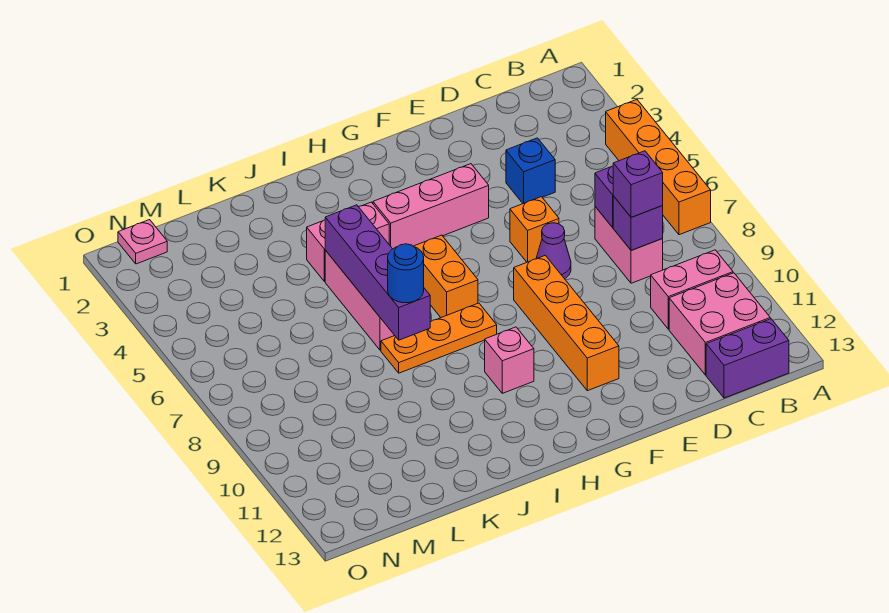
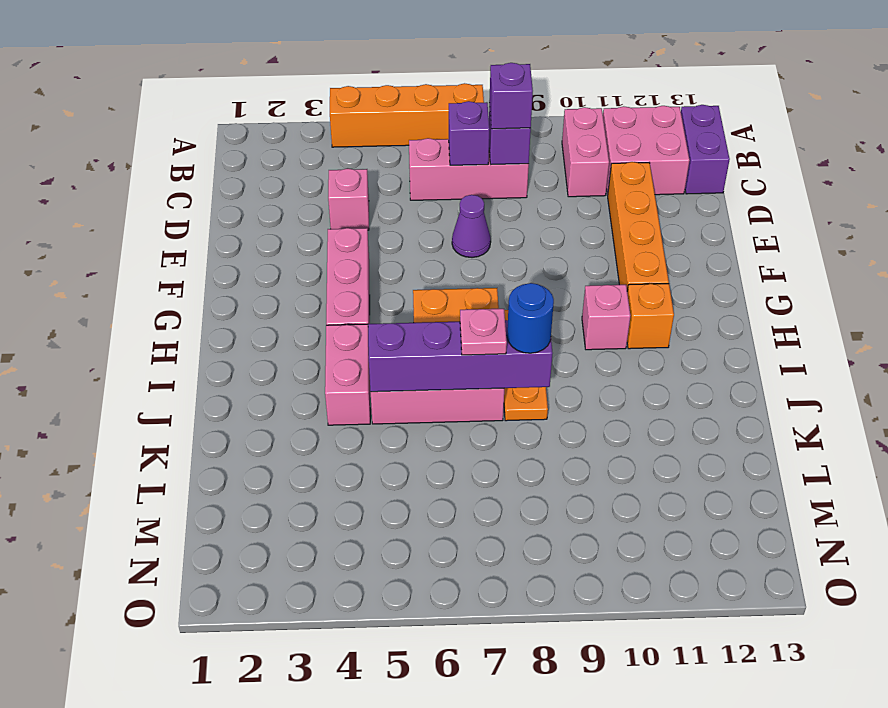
pink brick C7:C8 level 1 -> pink brick C6:C8 level 1
blue brick D4 level 1 -> pink brick D4 level 1
orange brick E6 level 1 -> orange brick H11 level 1
orange brick F8:F11 level 1 -> orange brick D11:G11 level 1
pink plate N1 level 1 -> pink plate J7 level 3

